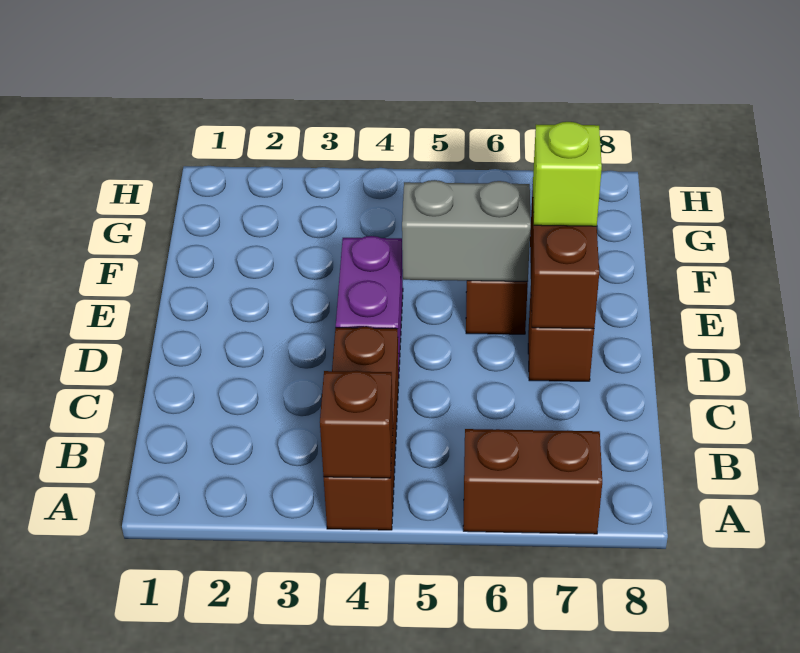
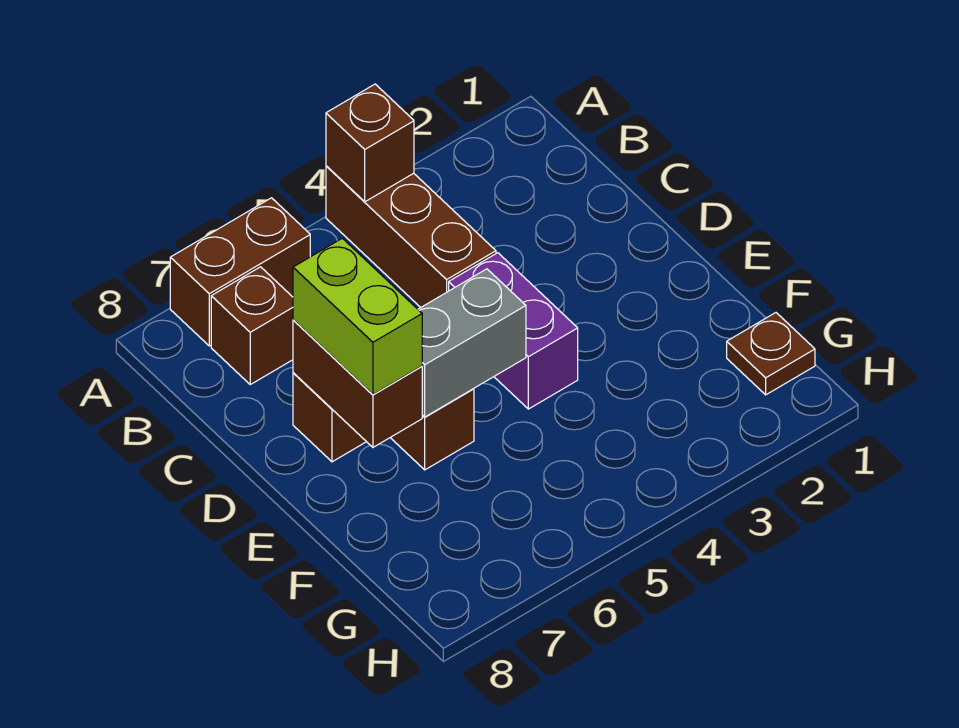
none -> brown brick B7 level 1
lime brick E7 level 3 -> lime brick D7:E7 level 3
none -> brown plate G1 level 1

